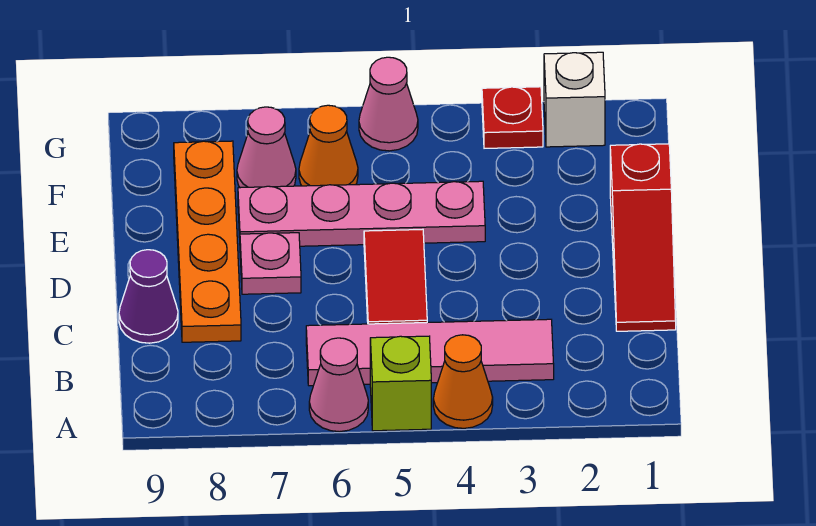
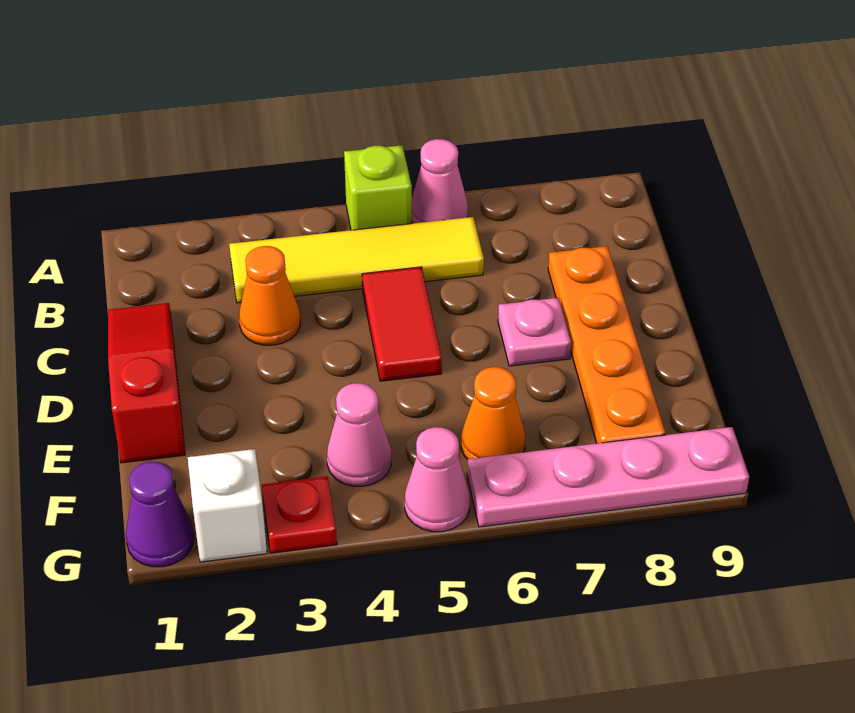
orange cone A4 level 1 -> orange cone C3 level 1
pink tile B3:B6 level 1 -> yellow tile B3:B6 level 1
purple cone C9 level 1 -> purple cone G1 level 1
pink plate E4:E7 level 1 -> pink plate G6:G9 level 1
pink cone F7 level 1 -> pink cone F4 level 1

